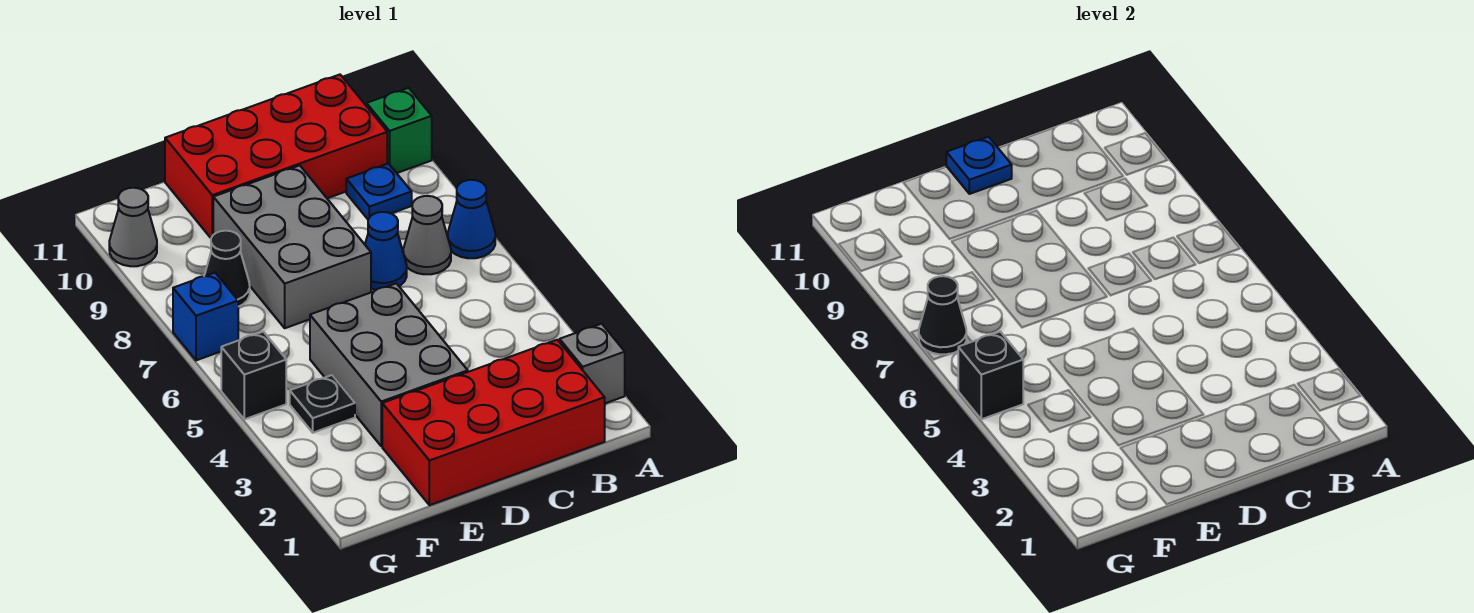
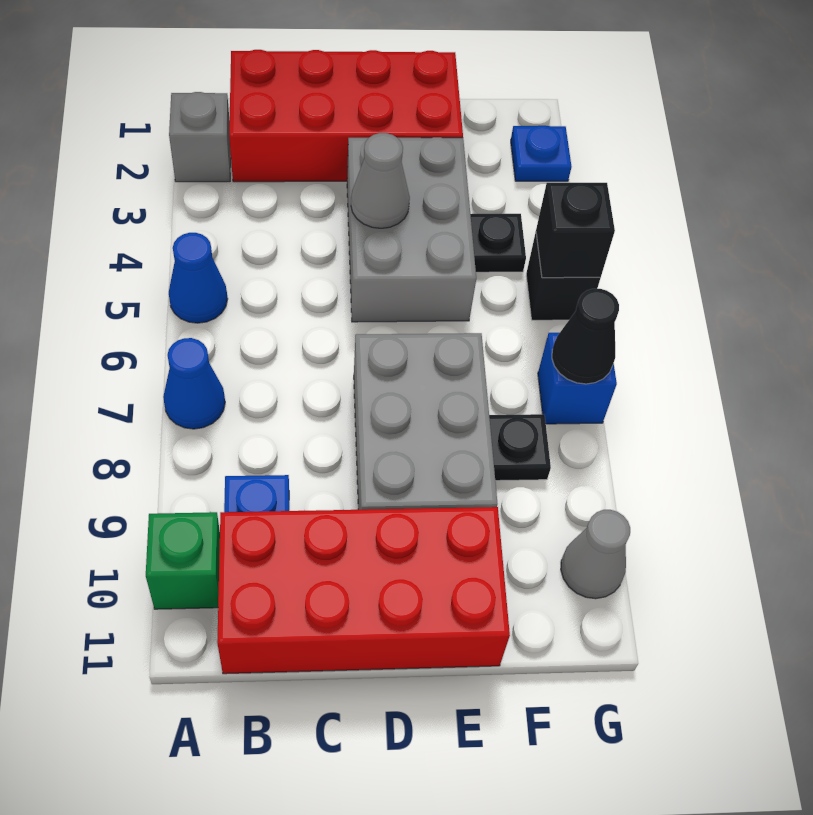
grey cone B7 level 1 -> grey cone D4 level 2
blue cone C7 level 1 -> blue cone A5 level 1
blue plate D11 level 2 -> blue plate G2 level 1
black cone F8 level 1 -> black plate F8 level 1

